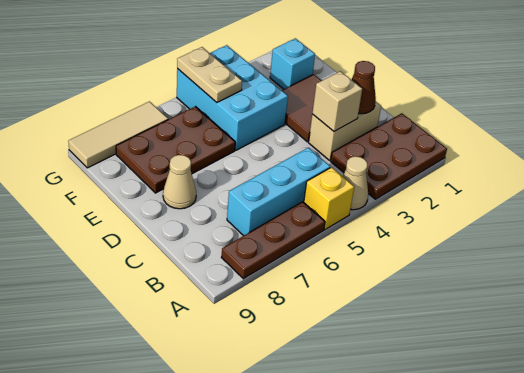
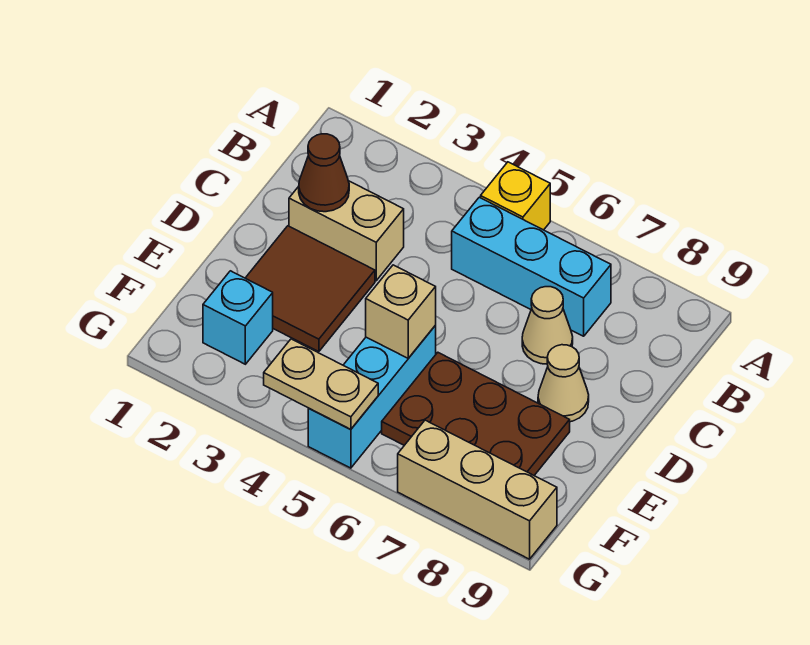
brown plate A1:B3 level 1 -> none
tan cone A4 level 1 -> tan cone C7 level 1
brown plate A6:A8 level 1 -> none
tan brick C3 level 2 -> tan brick E5 level 2
cyan brick E4:G5 level 1 -> cyan brick E5:G5 level 1
tan plate F5:G5 level 2 -> tan plate G4:G5 level 2
tan tile G7:G9 level 1 -> tan brick G7:G9 level 1

